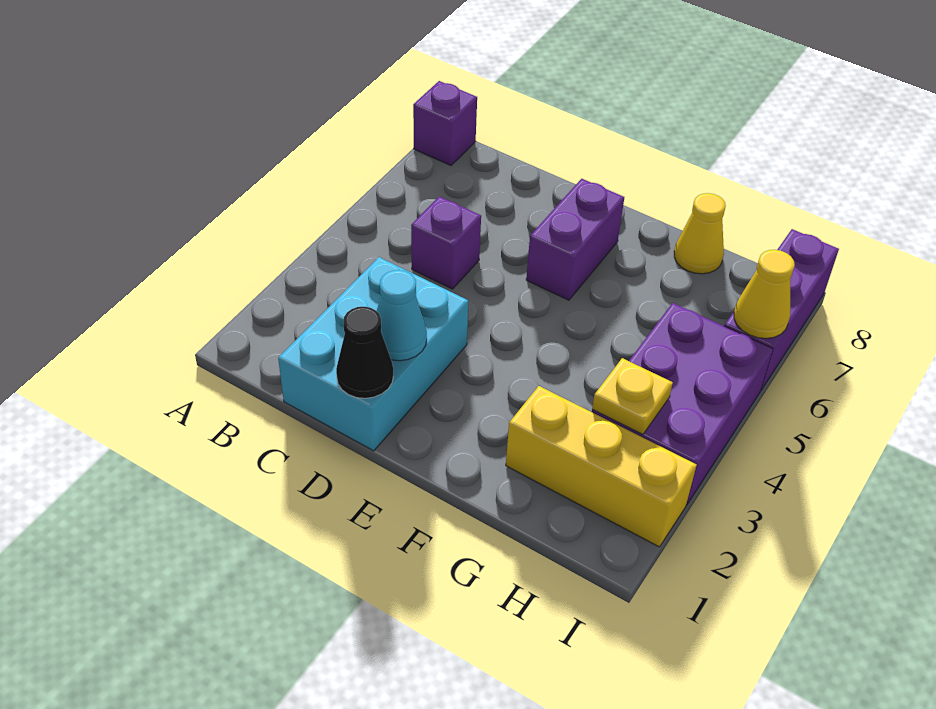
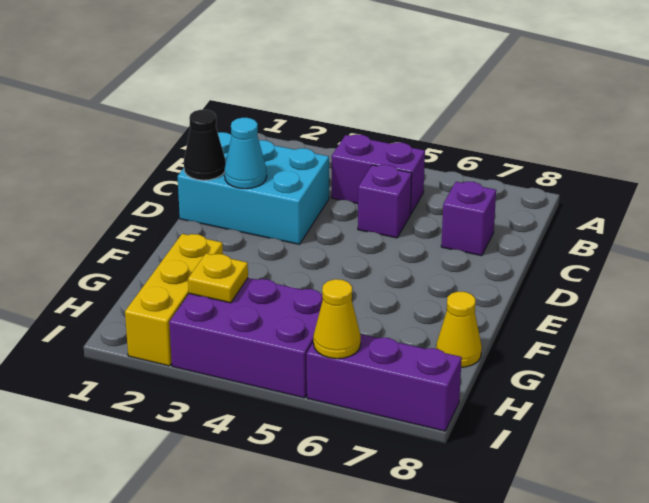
purple brick A8 level 1 -> purple brick C7 level 1
purple brick E6:E7 level 1 -> purple brick B4:B5 level 1

